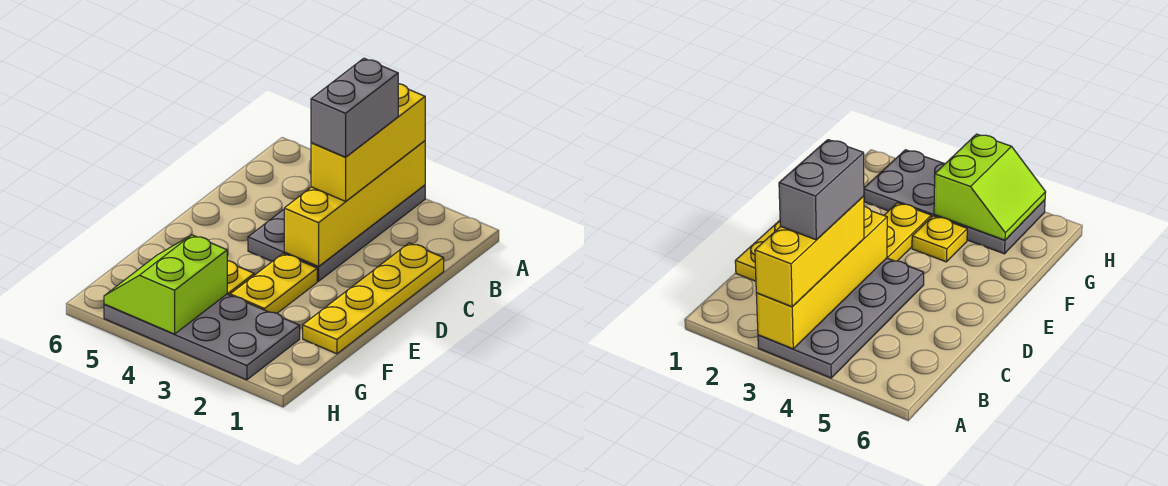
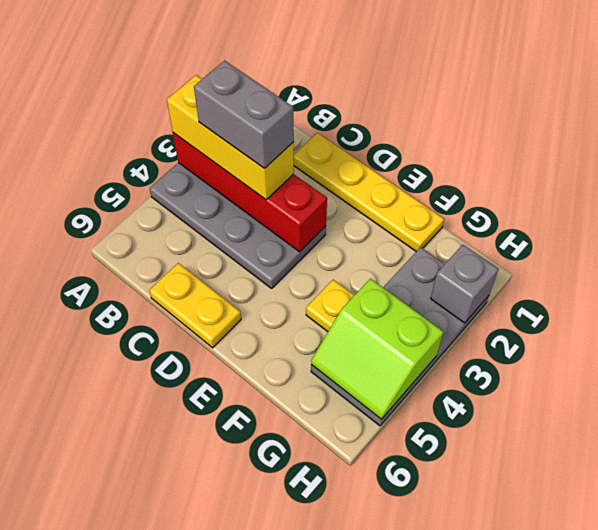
yellow brick A3:D3 level 2 -> red brick A3:D3 level 2
yellow plate E3:F3 level 1 -> yellow plate C6:D6 level 1
none -> grey brick H2 level 2

